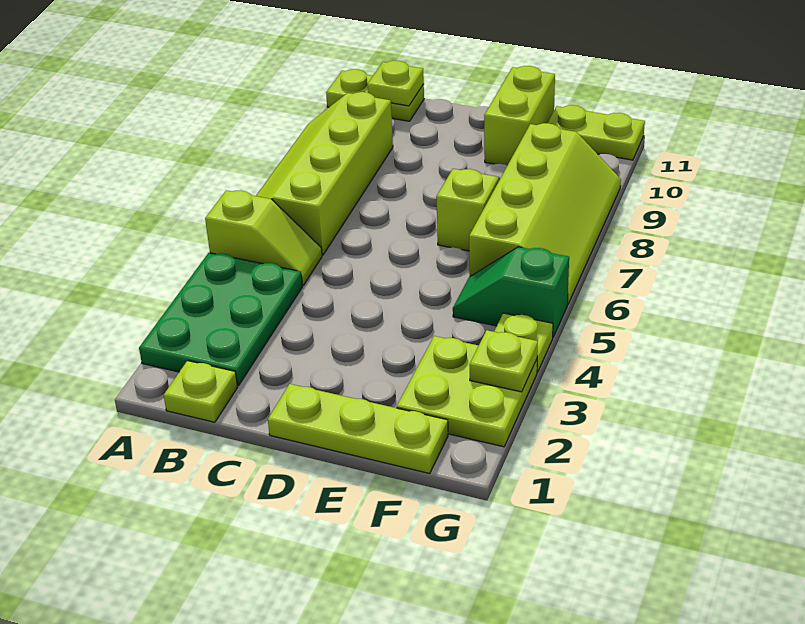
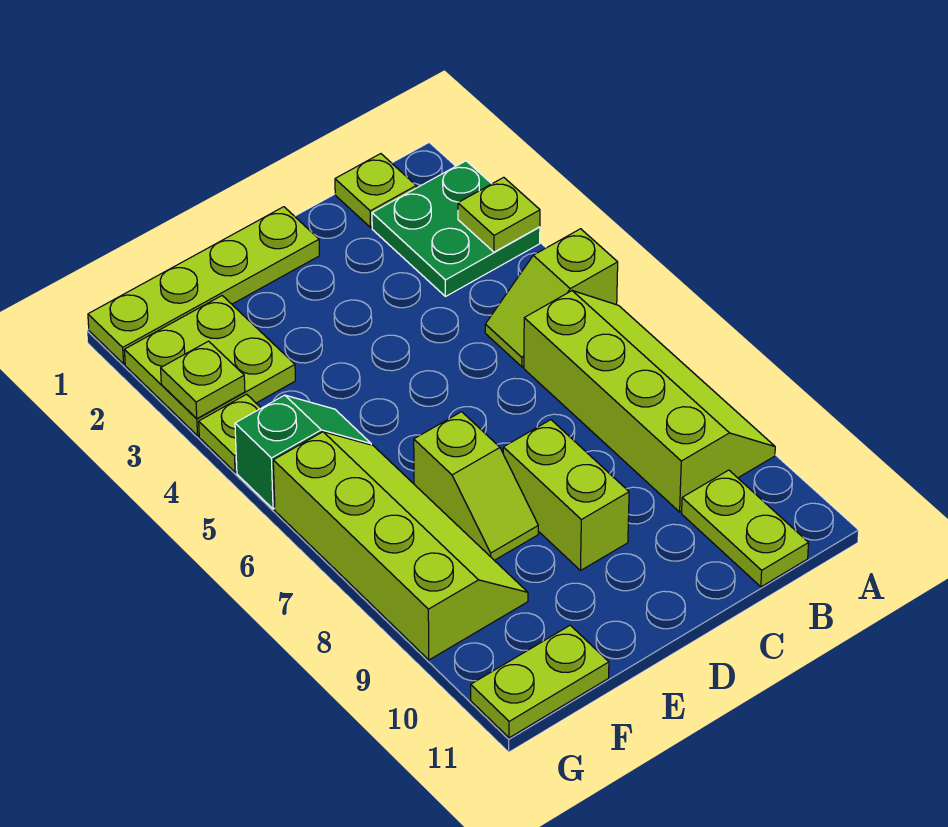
green plate A2:B4 level 1 -> green plate A2:B3 level 1
lime plate A11:B11 level 1 -> lime plate B10:B11 level 1
lime plate B11 level 2 -> lime plate A3 level 2
lime plate D1:F1 level 1 -> lime plate D1:G1 level 1
lime brick E10:E11 level 1 -> lime brick D8:D9 level 1
lime slope F6:G9 level 1 top F -> lime slope F6:G9 level 1 top G

